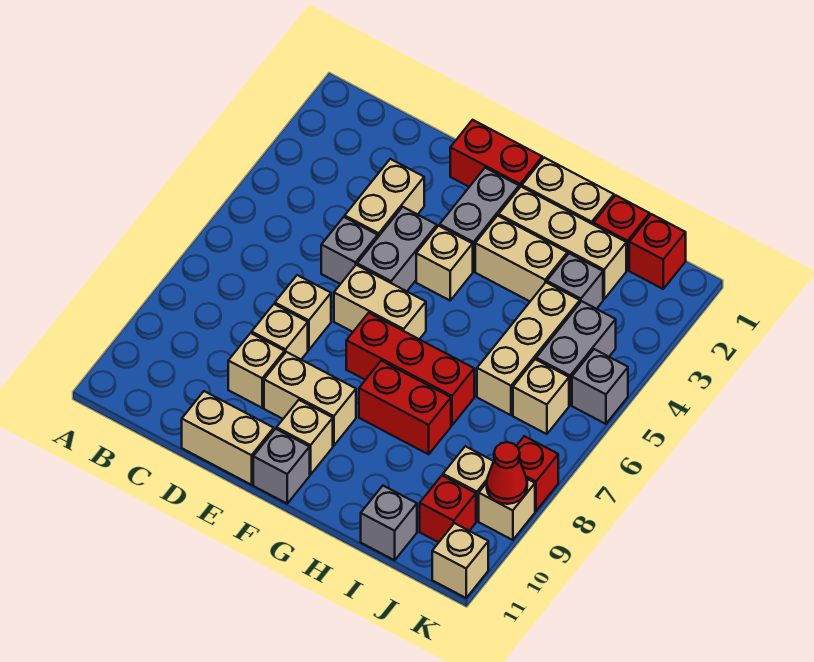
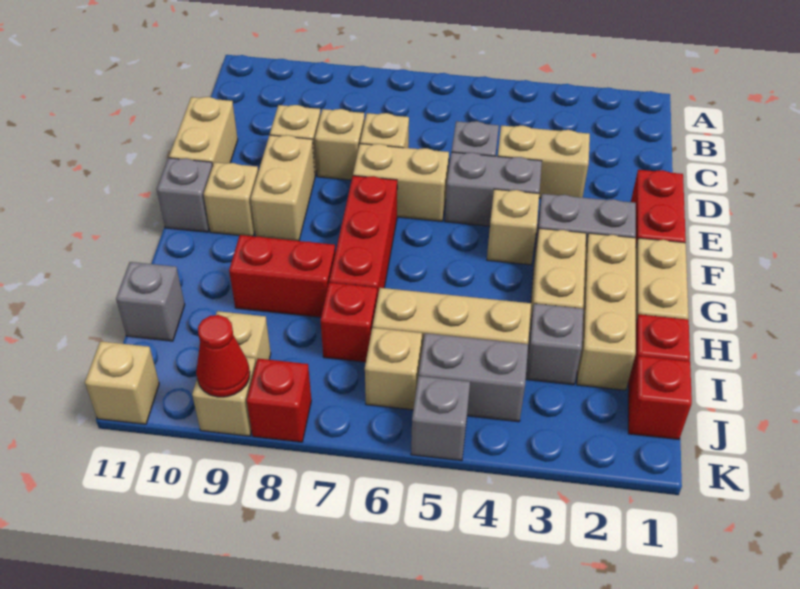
tan brick E6:F6 level 1 -> tan brick E6:E7 level 1
red brick G8:H8 level 1 -> red brick H8:H9 level 1
red brick J10 level 1 -> red brick I7 level 1

